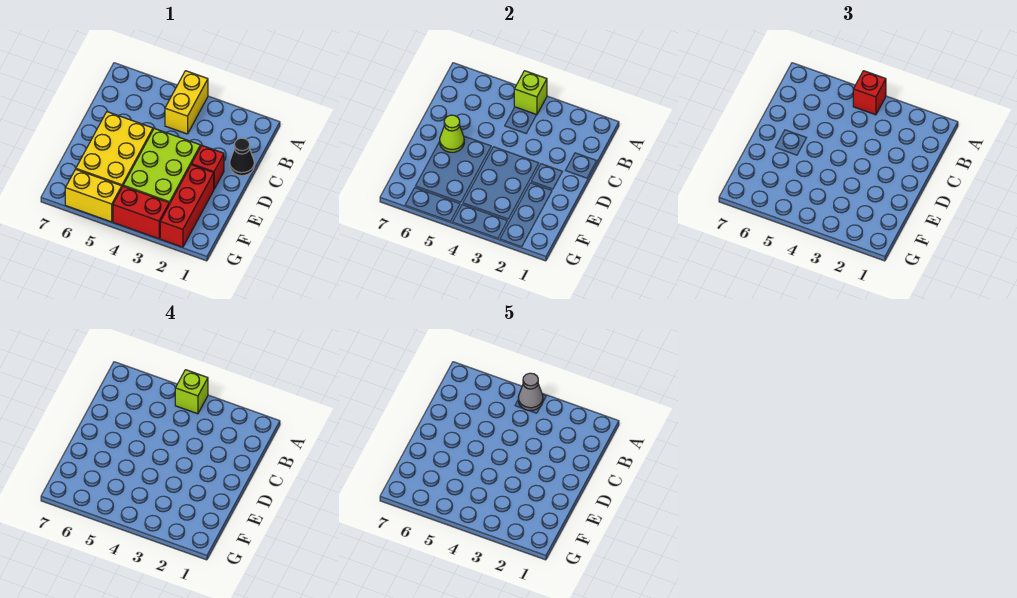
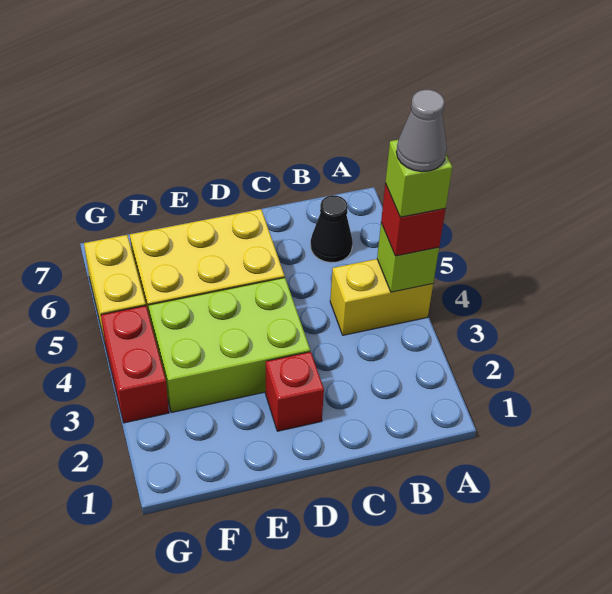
black cone C1 level 1 -> black cone B6 level 1
lime cone D6 level 2 -> none
red brick E2:G2 level 1 -> none

